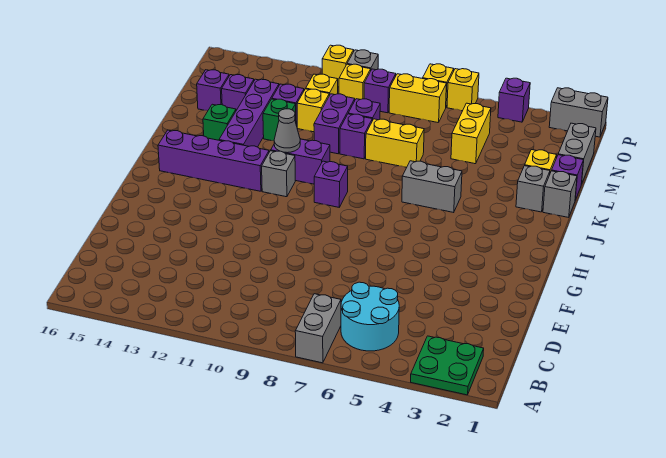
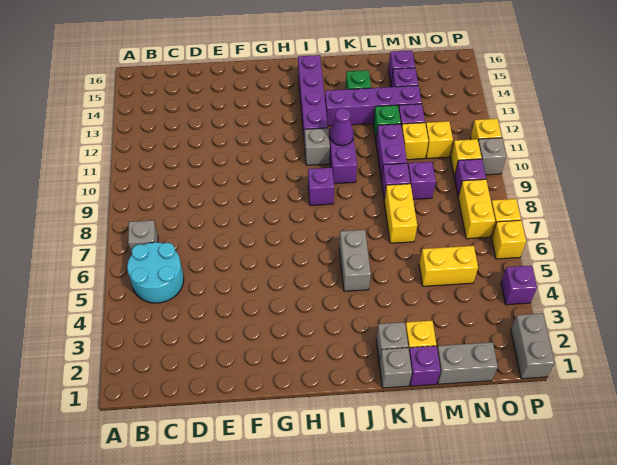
green plate A2:B3 level 1 -> none
grey brick A7:B7 level 1 -> grey brick B7 level 1
grey cone J11 level 2 -> purple cone J11 level 2
purple brick L10:M10 level 1 -> purple brick L10:L11 level 1

